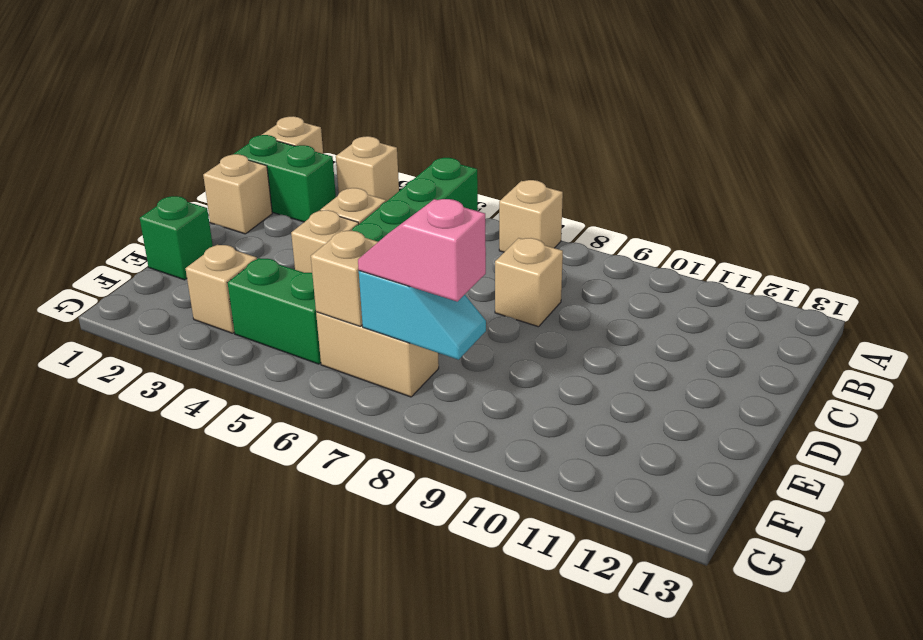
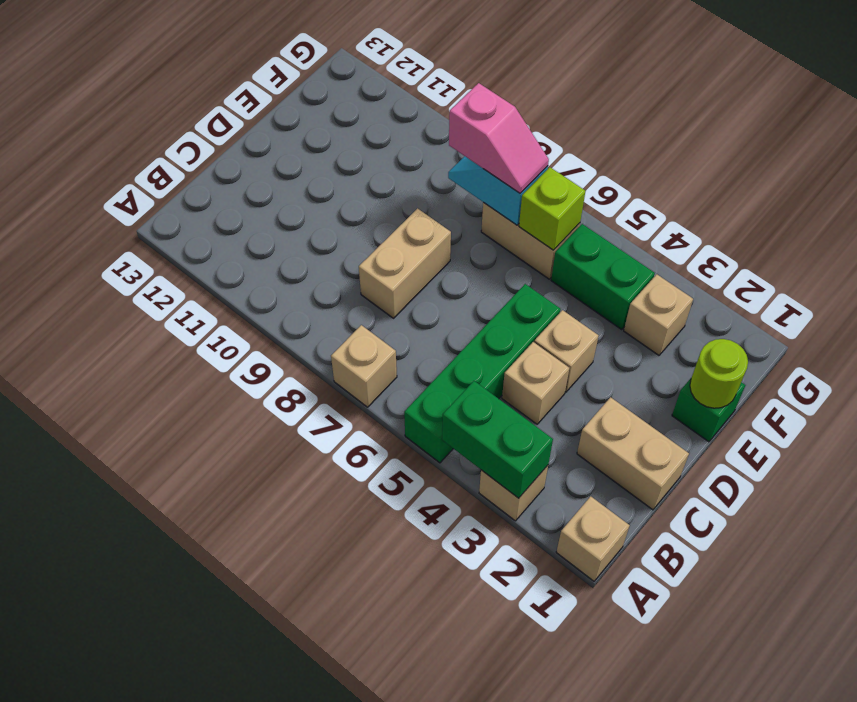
green brick B1:B2 level 1 -> green brick A3:A4 level 2
tan brick C1 level 1 -> tan brick C1:C2 level 1
tan brick C8 level 1 -> tan brick C8:D8 level 1
none -> lime round brick E1 level 2
tan brick F6 level 2 -> lime brick F6 level 2

